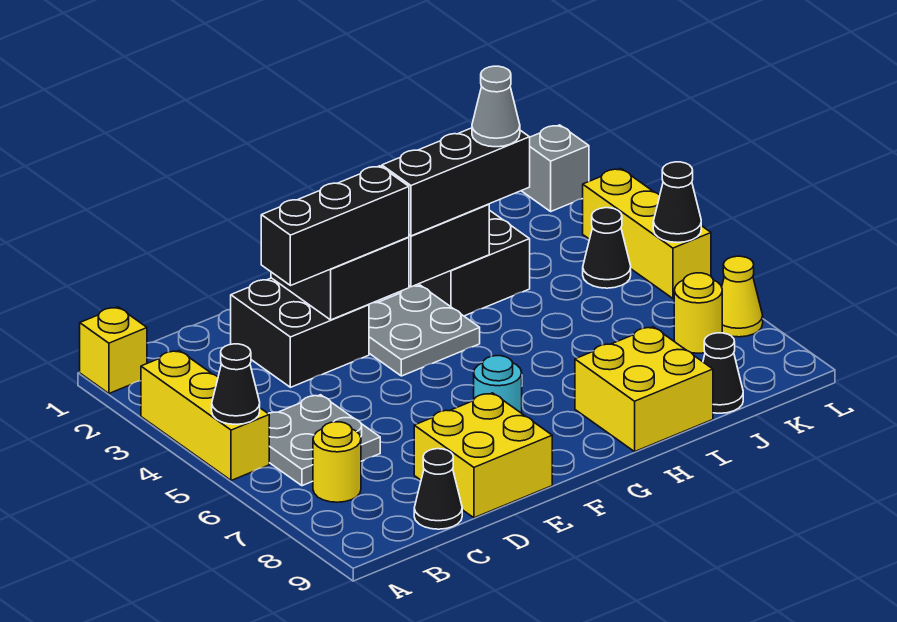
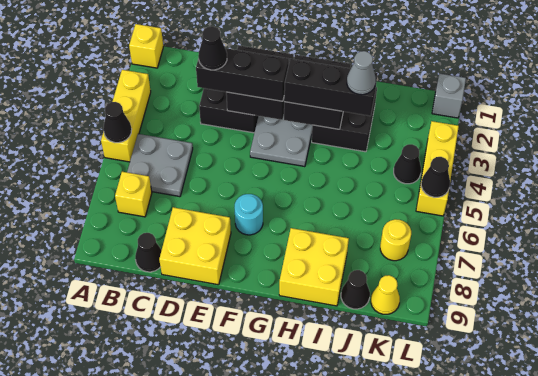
yellow round brick B7 level 1 -> yellow brick B7 level 1
none -> black cone D3 level 4
yellow cone L7 level 1 -> yellow cone K9 level 1

